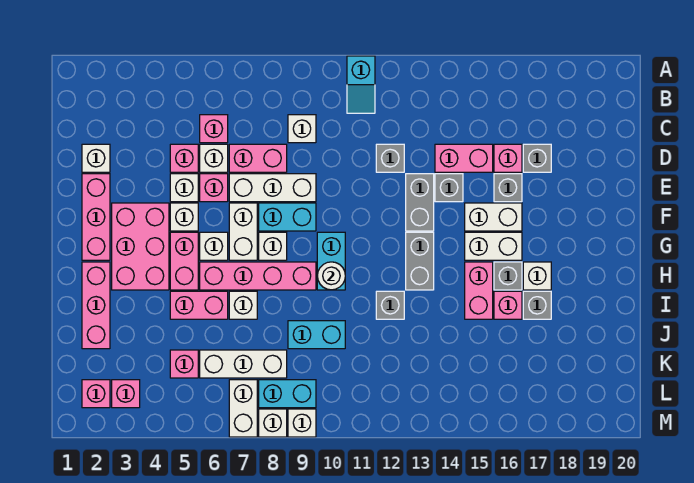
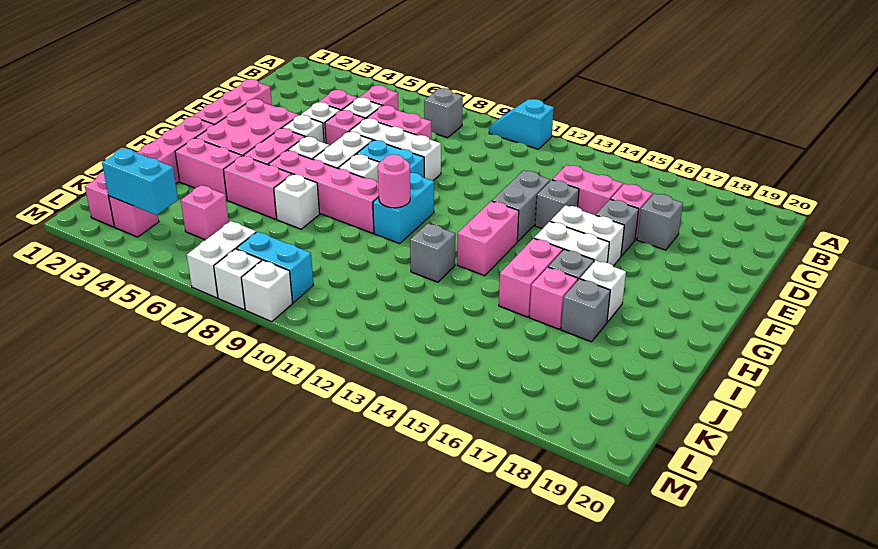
cyan slope A11:B11 level 1 top A -> cyan slope A10:A11 level 1 top 11
white brick C9 level 1 -> none
white brick D2 level 1 -> none
grey brick D12 level 1 -> grey brick B8 level 1
grey brick G13:H13 level 1 -> pink brick G13:H13 level 1
white round brick H10 level 2 -> pink round brick H10 level 2
none -> pink brick I3:I4 level 1
cyan brick J9:J10 level 1 -> cyan brick L3:L4 level 2
white brick K6:K8 level 1 -> none

